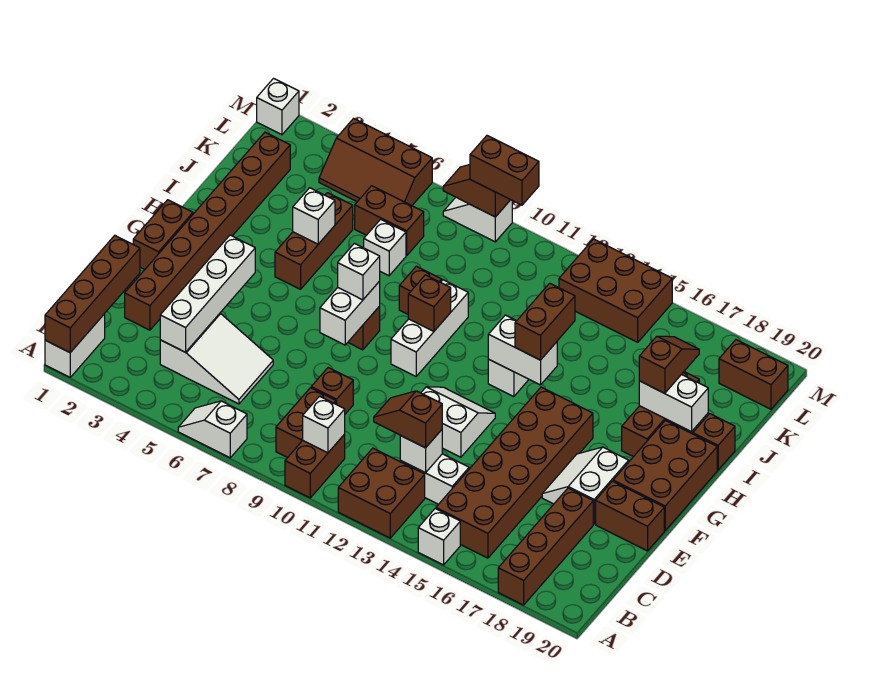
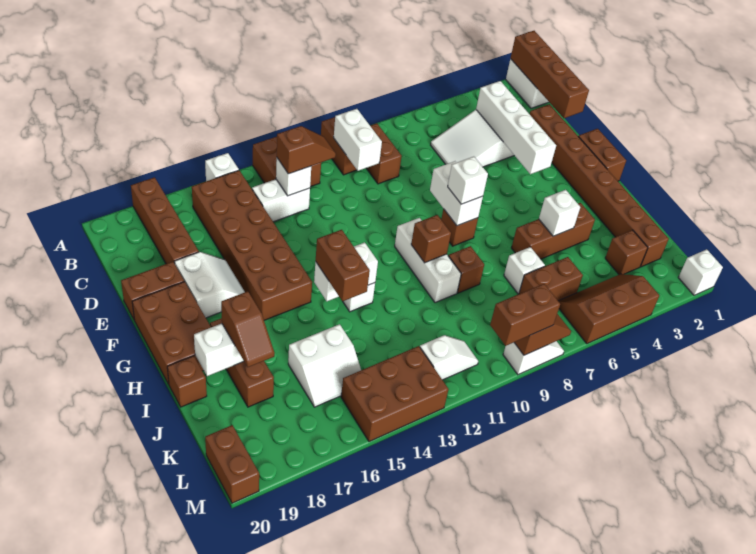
white slope A6:A7 level 1 top 7 -> white slope L11:L12 level 1 top 12
white brick B10 level 2 -> white brick B10:C10 level 2
brown brick D9 level 1 -> brown brick K3 level 1
white slope E12:F13 level 1 top E -> white slope J15:K16 level 1 top J
brown brick H5:J5 level 1 -> brown brick I4:I6 level 1
brown brick L19:L20 level 1 -> brown brick L20:M20 level 1

